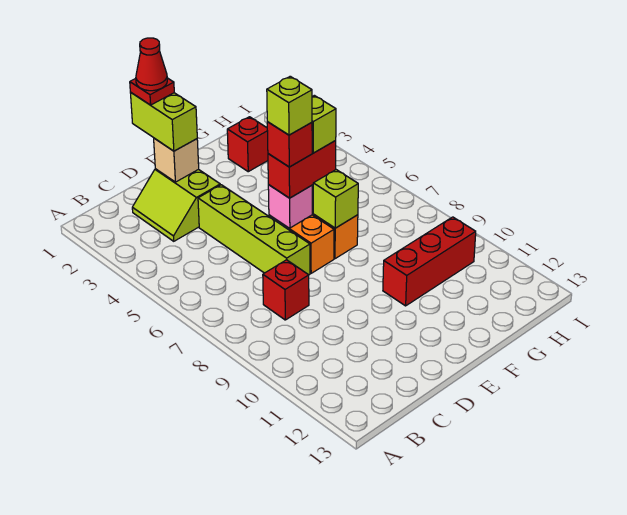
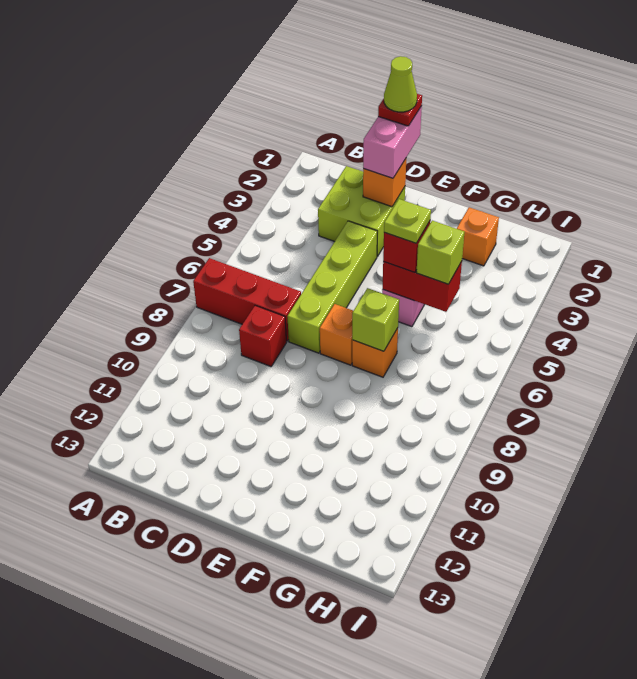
lime slope C2:D3 level 1 top D -> lime brick C2:D3 level 1
lime brick D1:D2 level 3 -> pink brick D1:D2 level 3
red cone D1 level 5 -> lime cone D1 level 5
tan brick D2 level 2 -> orange brick D2 level 2
lime brick F5 level 4 -> lime plate F5 level 4
red brick F10:H10 level 1 -> red brick A7:C7 level 1
red brick G2 level 1 -> orange brick G2 level 1

